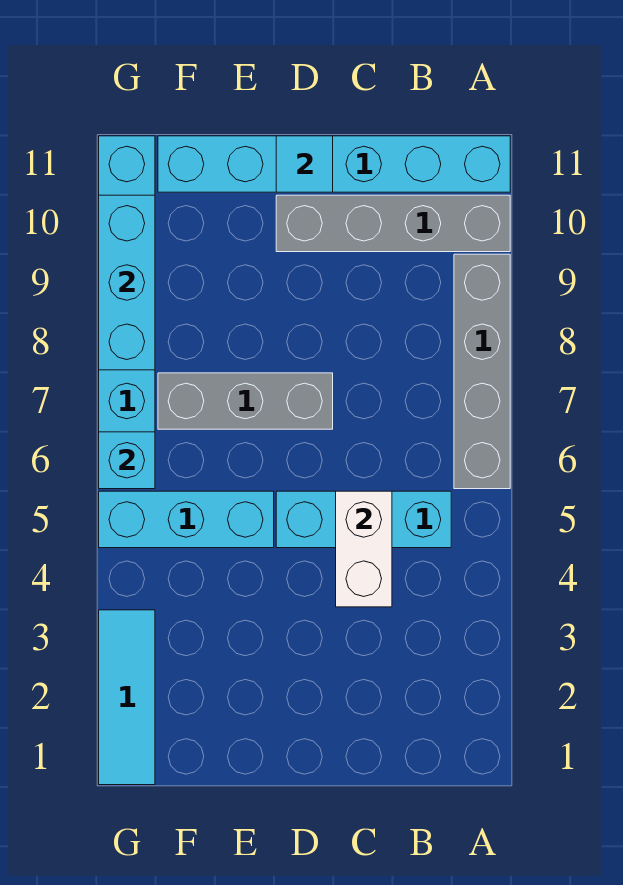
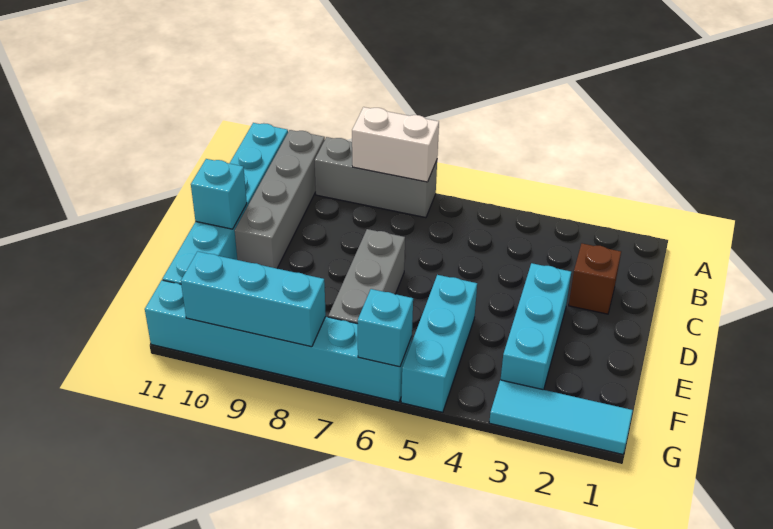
grey brick A6:A9 level 1 -> grey brick A7:A9 level 1
cyan brick B5:D5 level 1 -> cyan brick D3:F3 level 1
none -> brown brick C2 level 1
white brick C4:C5 level 2 -> white brick A7:A8 level 2
cyan tile D11 level 2 -> cyan brick D11 level 2

